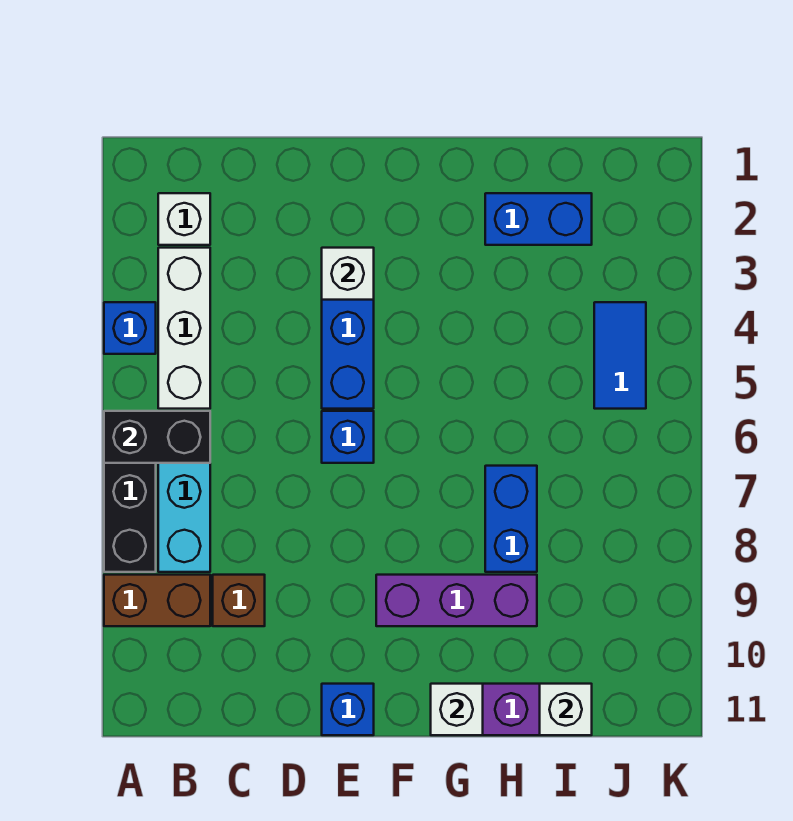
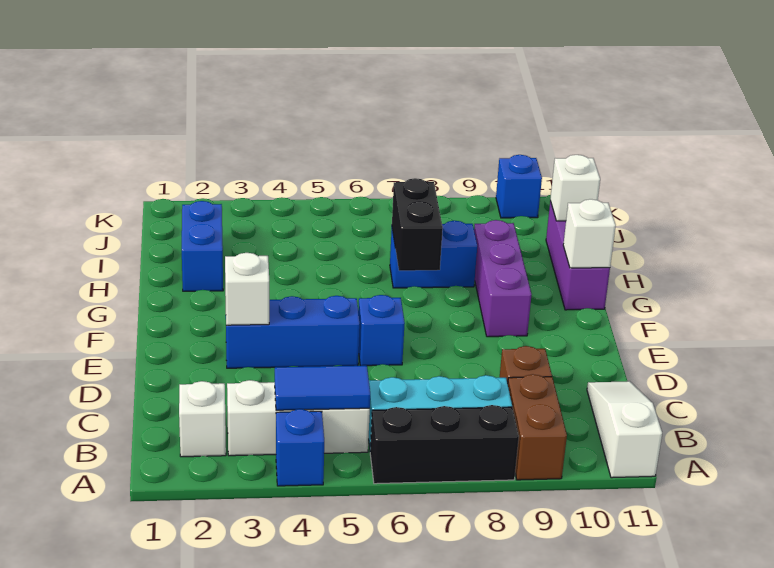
black brick A6:B6 level 2 -> black brick G7:H7 level 2
none -> white slope A11:C11 level 1 top A
blue brick E11 level 1 -> blue brick K10 level 1
blue tile J4:J5 level 1 -> blue tile B4:B5 level 2

